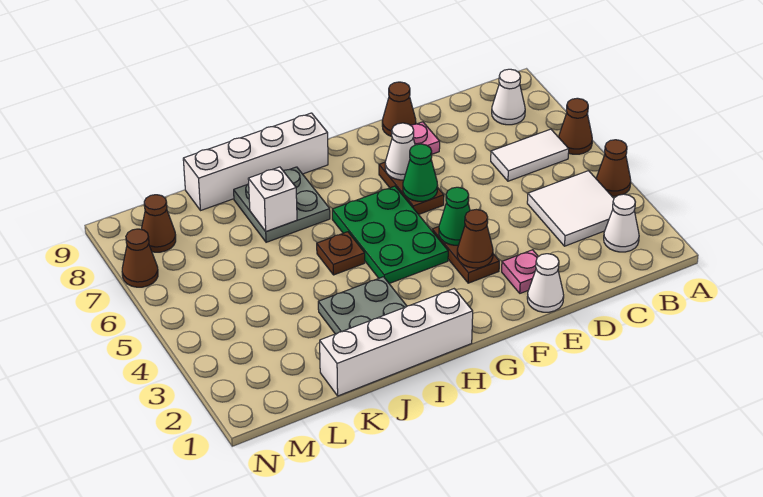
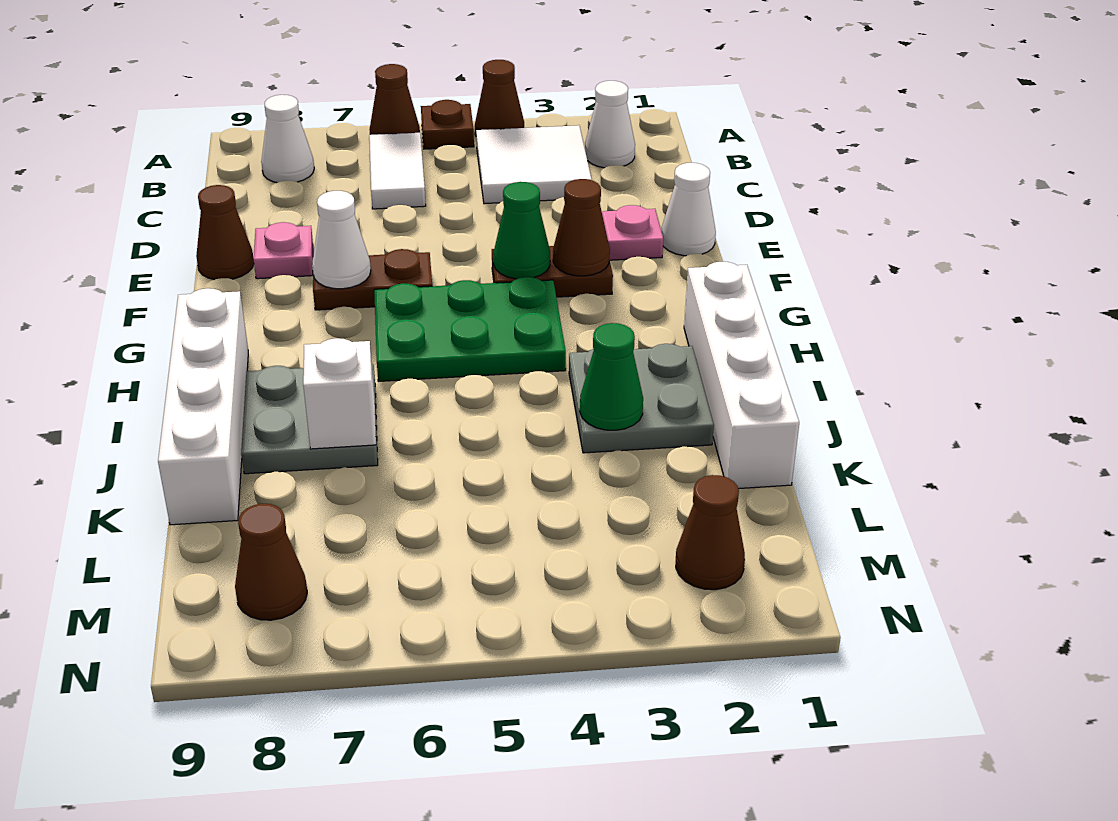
green cone F6 level 2 -> green cone J3 level 2
brown plate I5 level 1 -> brown plate A5 level 1
brown cone N7 level 1 -> brown cone M2 level 1

